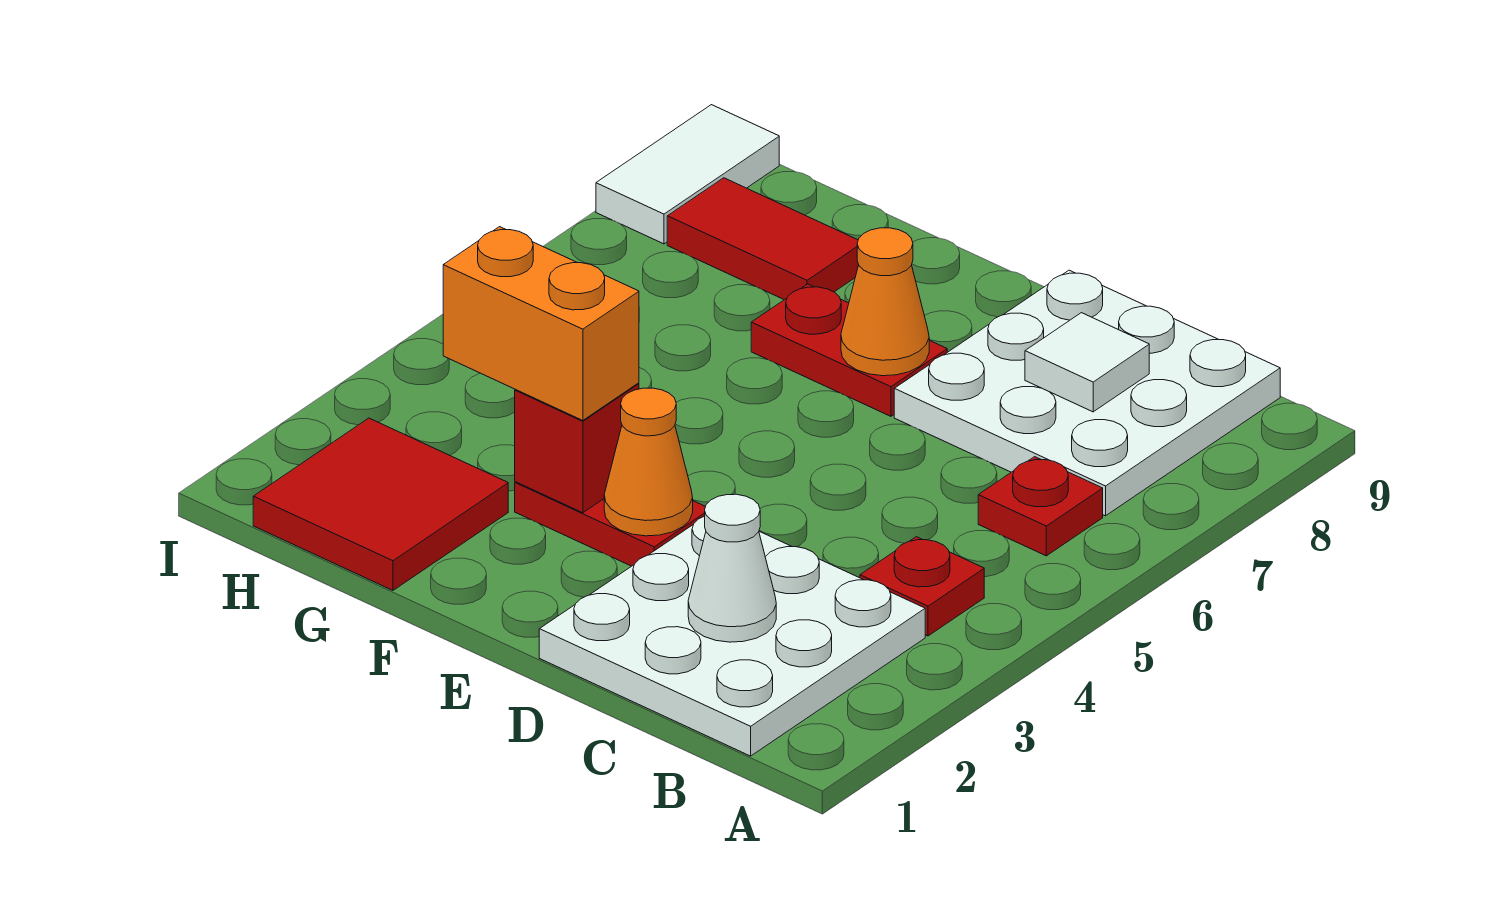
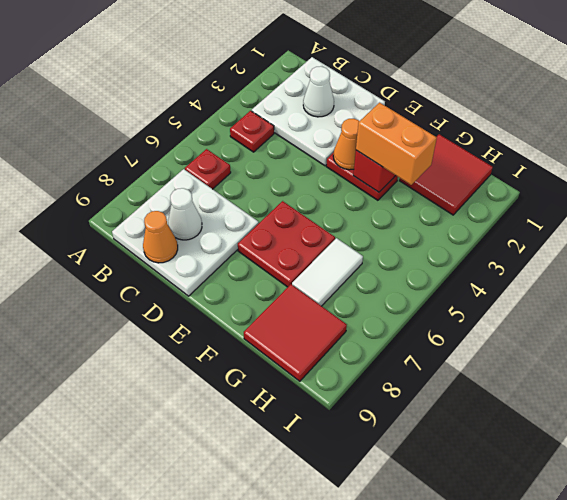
white tile C8 level 2 -> white cone C8 level 2
red plate E7:F7 level 1 -> red plate E6:F7 level 1
orange cone E7 level 2 -> orange cone C9 level 2
red tile G8:H8 level 1 -> red tile G8:H9 level 1
white tile I8:I9 level 1 -> white tile G6:G7 level 1

